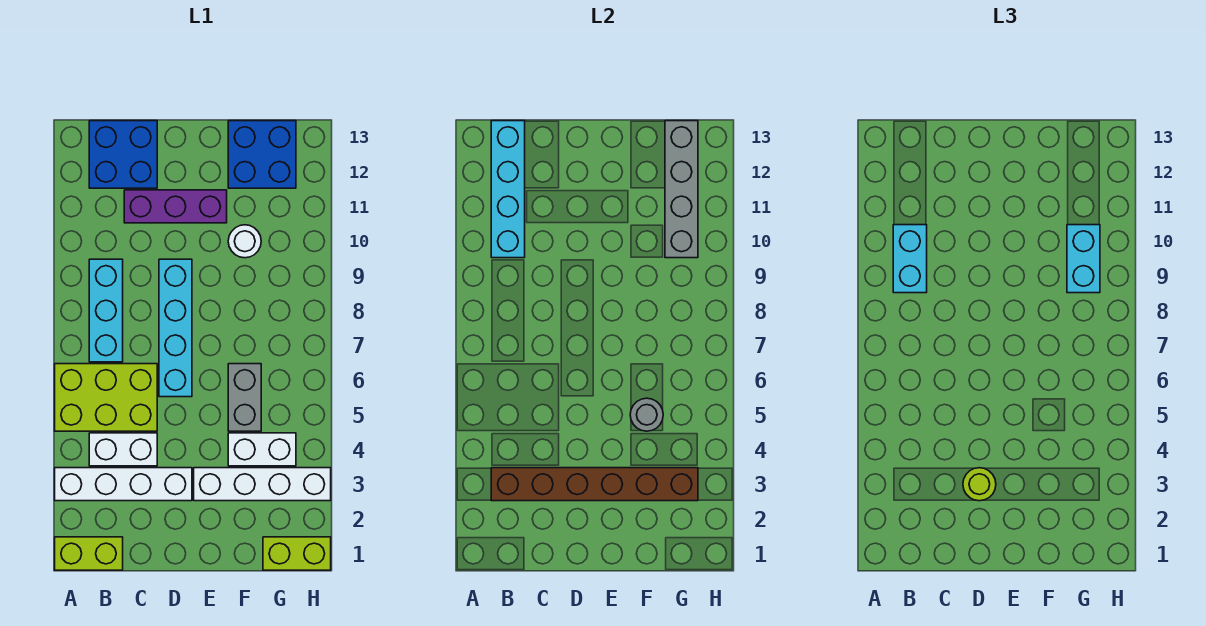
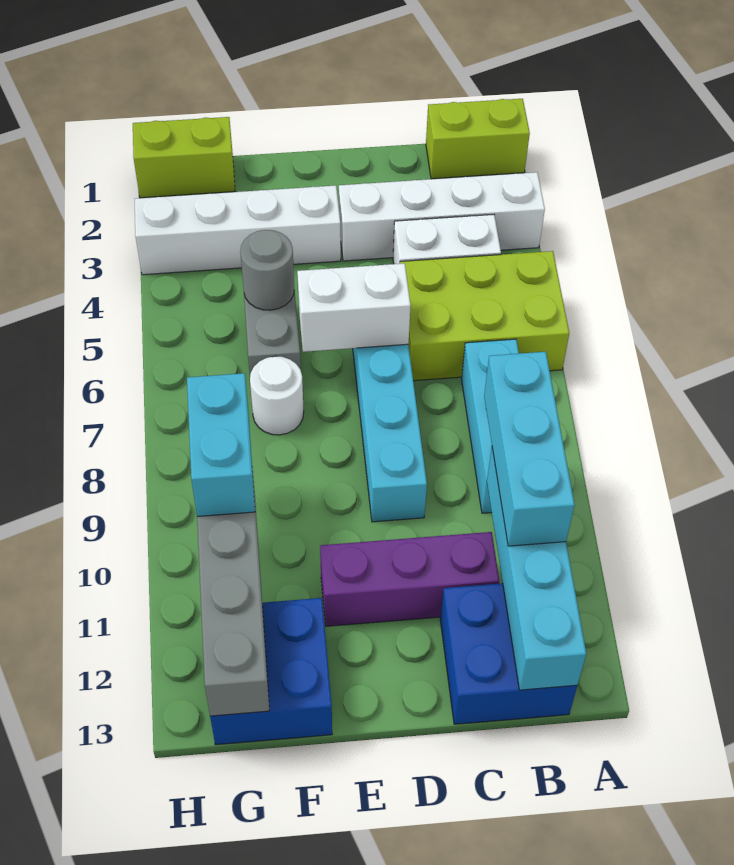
brown brick B3:G3 level 2 -> none
cyan brick B9:B10 level 3 -> cyan brick B9:B11 level 3
lime round brick D3 level 3 -> none
white brick F4:G4 level 1 -> white brick D6:E6 level 2
white round brick F10 level 1 -> white round brick F7 level 1

